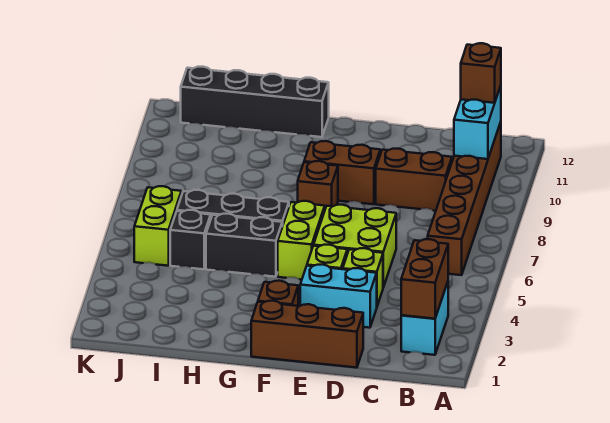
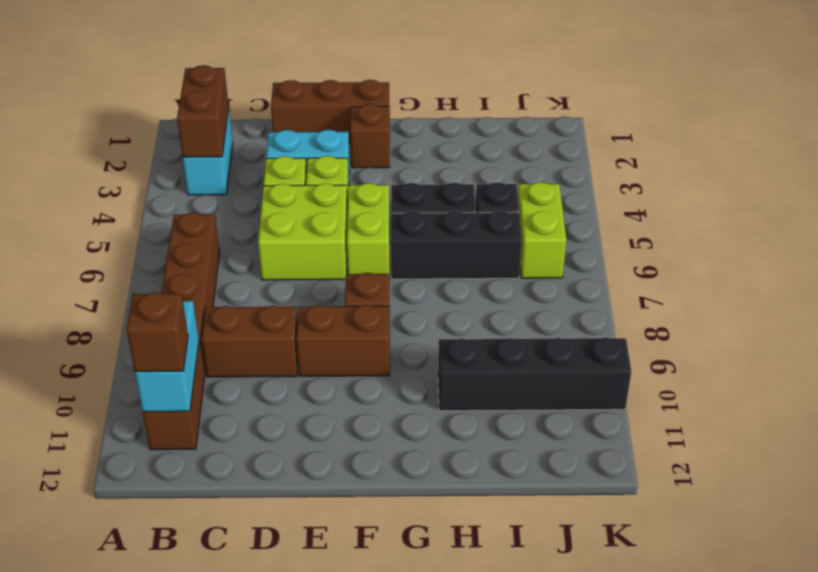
black brick G12:J12 level 1 -> black brick H10:K10 level 1

